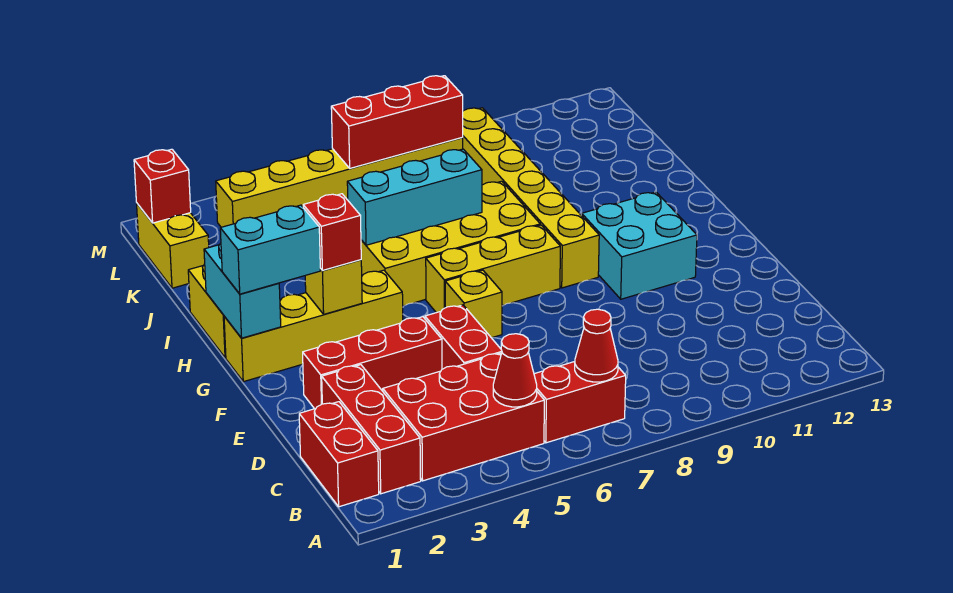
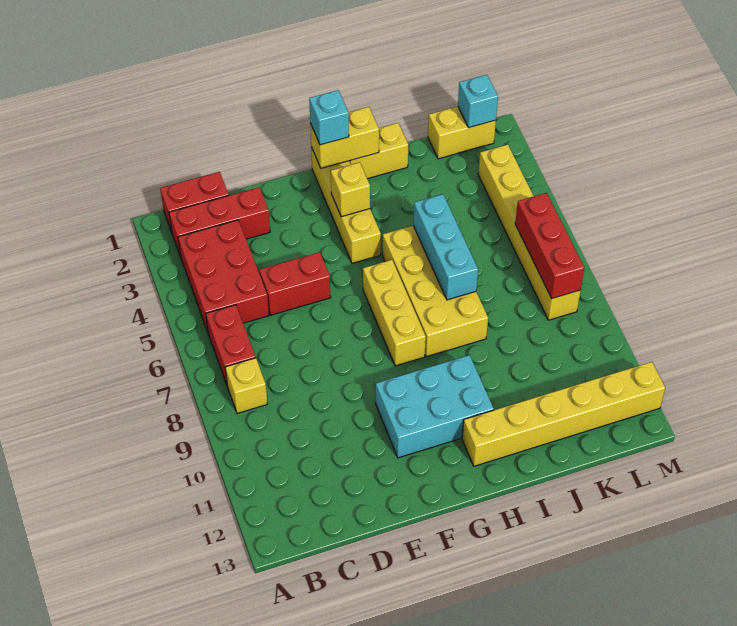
red cone B5 level 2 -> none
red cone B7 level 2 -> none
red brick E2:E4 level 1 -> none
yellow brick F6 level 1 -> yellow brick B8 level 1
cyan brick F10:G11 level 1 -> cyan brick F10:H11 level 1
cyan brick G1:H1 level 2 -> yellow brick G1:H1 level 2
cyan brick G1:G2 level 3 -> cyan brick G1 level 3
red brick G3 level 3 -> none
yellow brick G9:L9 level 1 -> yellow brick H12:M12 level 1
red brick L1 level 2 -> cyan brick L1 level 2

